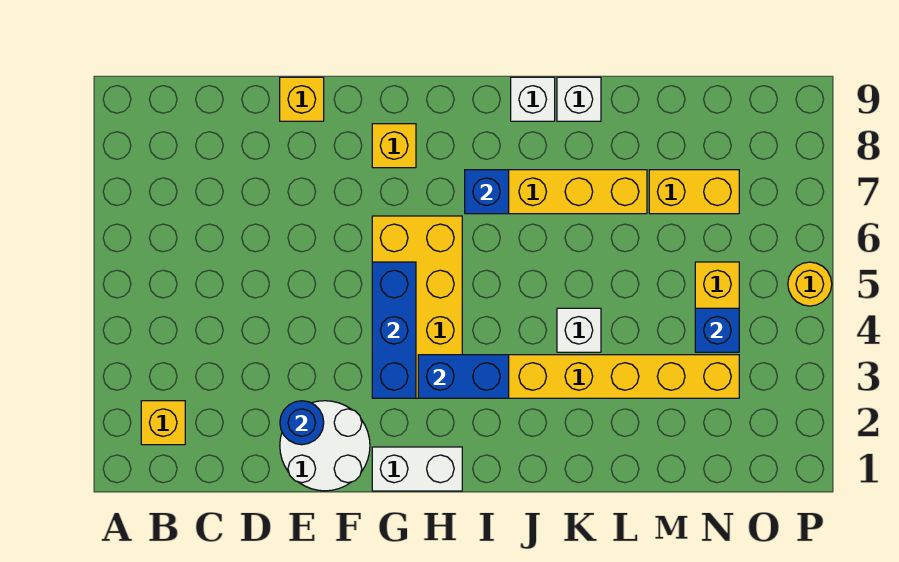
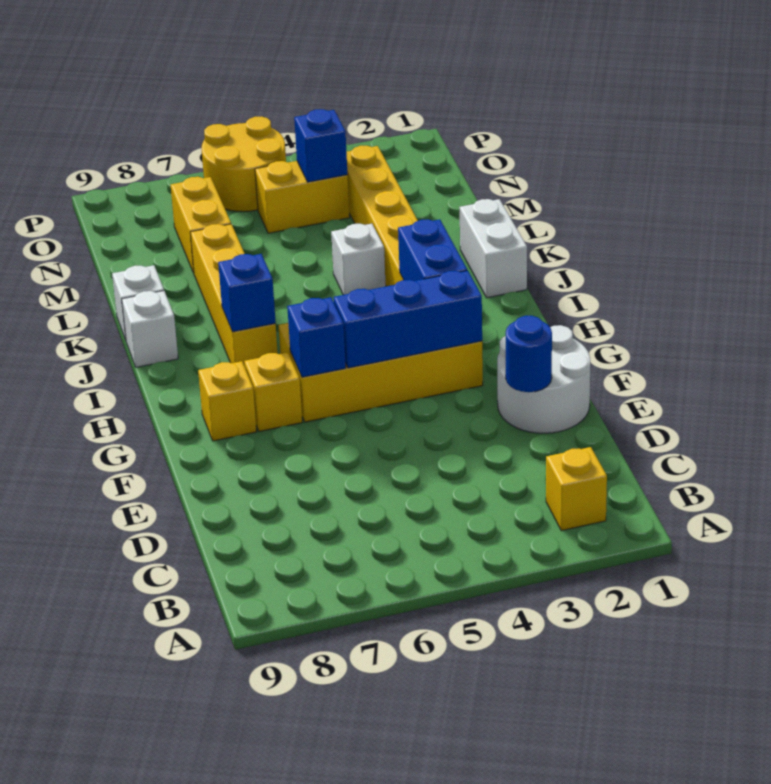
yellow brick E9 level 1 -> yellow brick G7 level 1
white brick G1:H1 level 1 -> white brick J1:K1 level 1
none -> blue brick G6 level 2
yellow round brick P5 level 1 -> yellow round brick O5:P6 level 1

